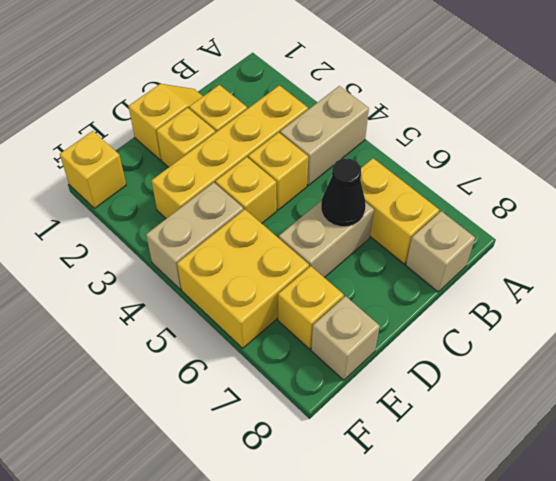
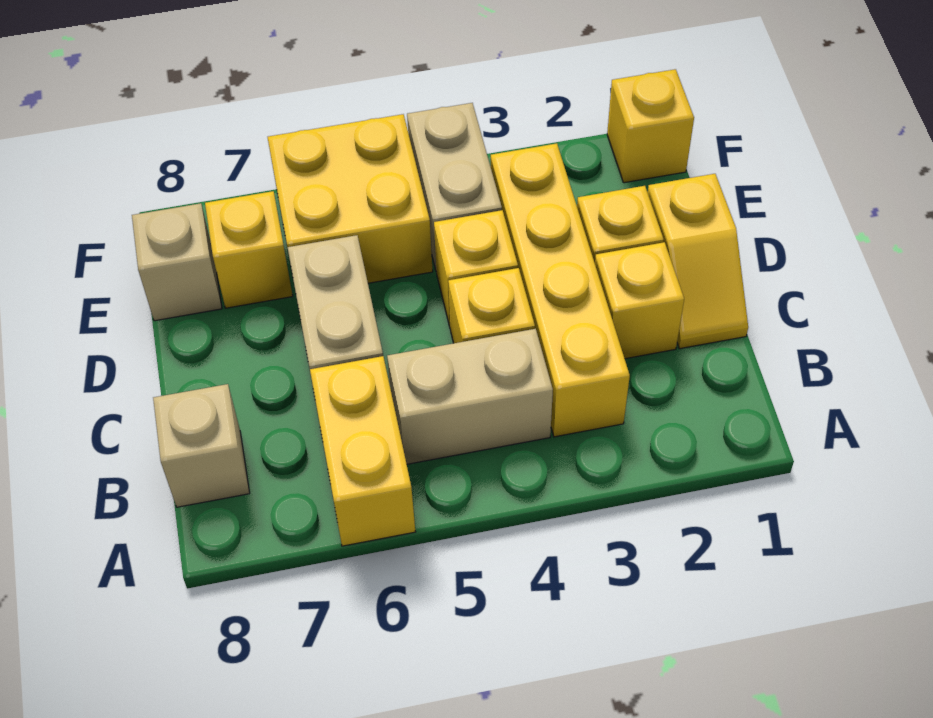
tan brick A4:B4 level 1 -> tan brick B4:B5 level 1
yellow brick B6:B7 level 1 -> yellow brick A6:B6 level 1
black cone C6 level 2 -> none

